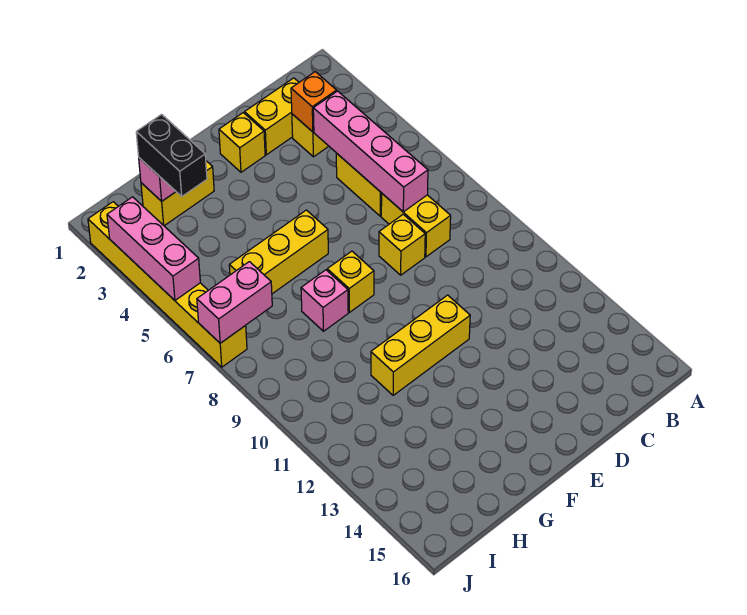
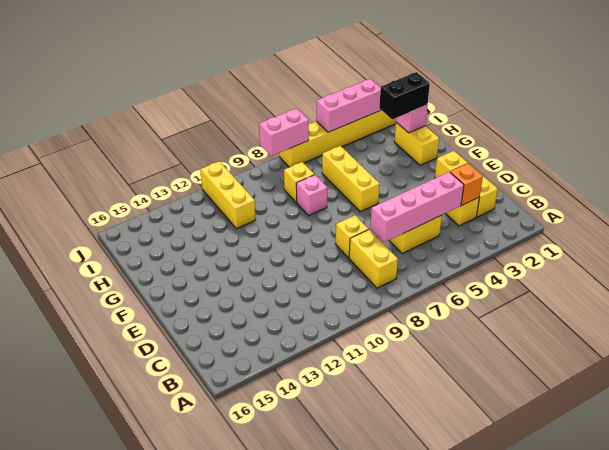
yellow brick C7:C8 level 1 -> yellow brick B8:C8 level 1
yellow brick E11:G11 level 1 -> yellow brick H11:J11 level 1
yellow brick F8 level 1 -> yellow brick H8 level 1
pink brick I7:J7 level 2 -> pink brick J7:J8 level 2

